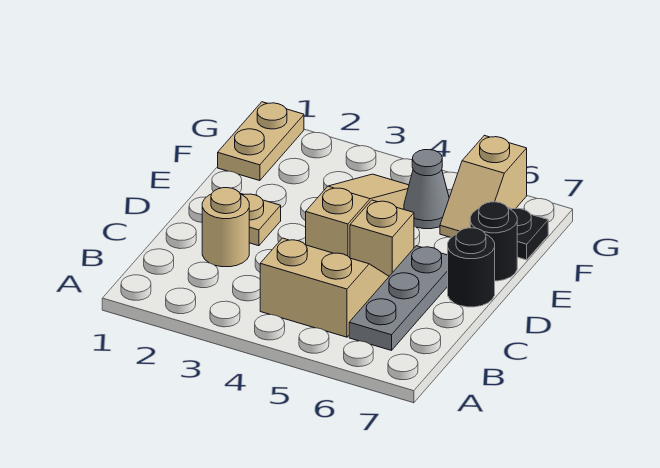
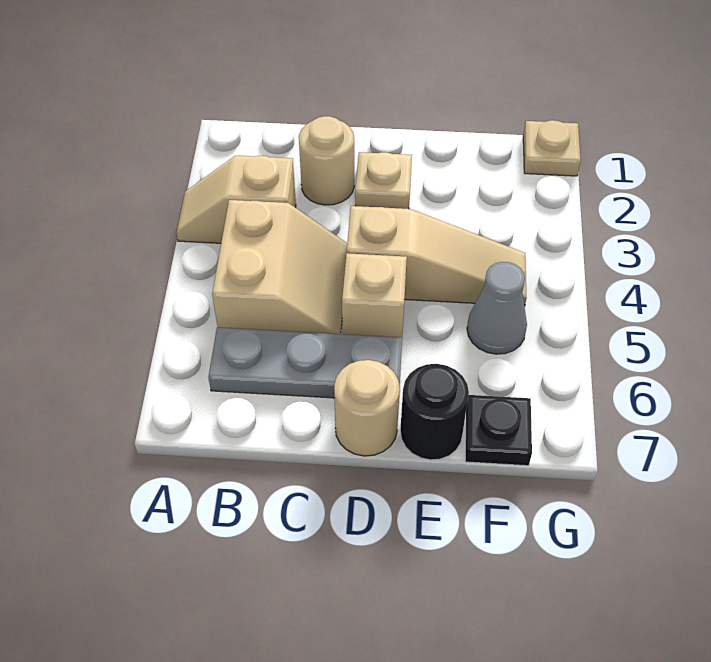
black round brick D7 level 1 -> tan round brick D7 level 1
tan plate F1:G1 level 1 -> tan plate G1 level 1
tan slope F6:G6 level 1 top G -> tan slope A3:B3 level 1 top B

